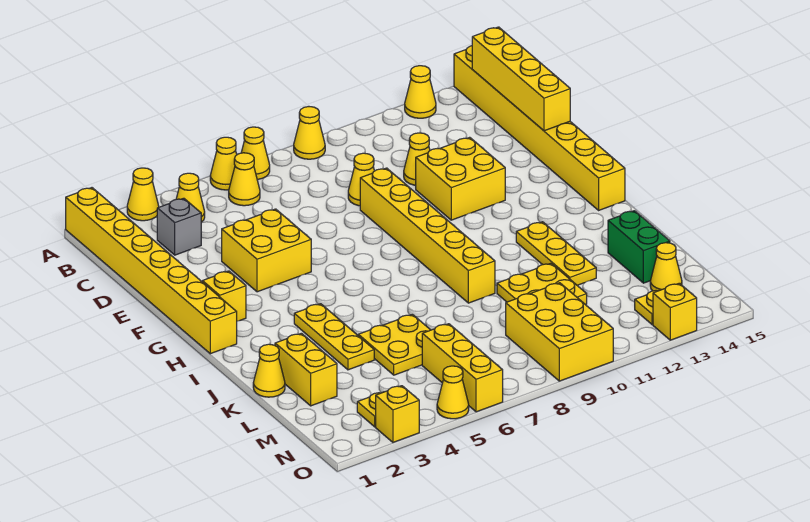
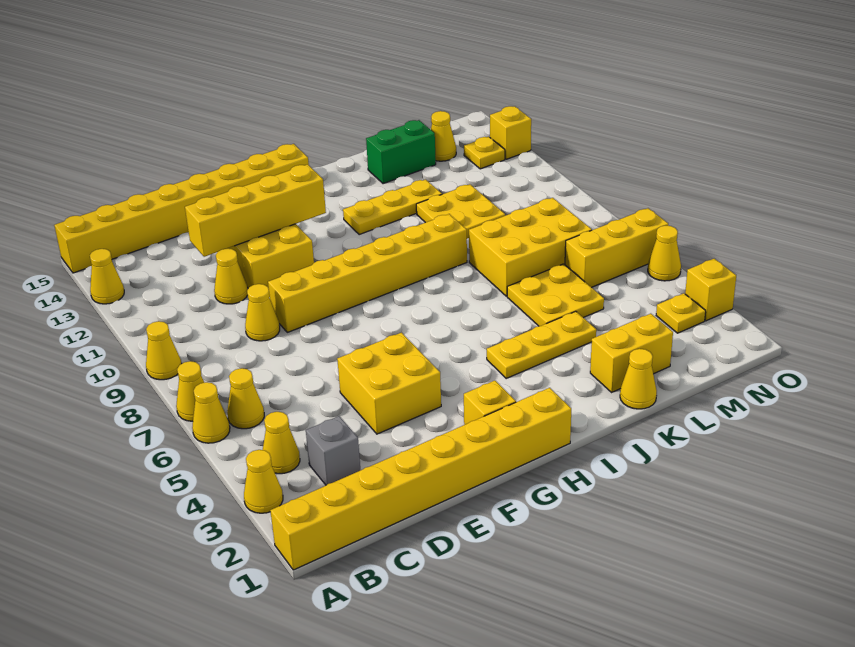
yellow brick B15:E15 level 2 -> yellow brick D12:G12 level 2
yellow brick M9:O10 level 1 -> yellow brick K7:M8 level 1

